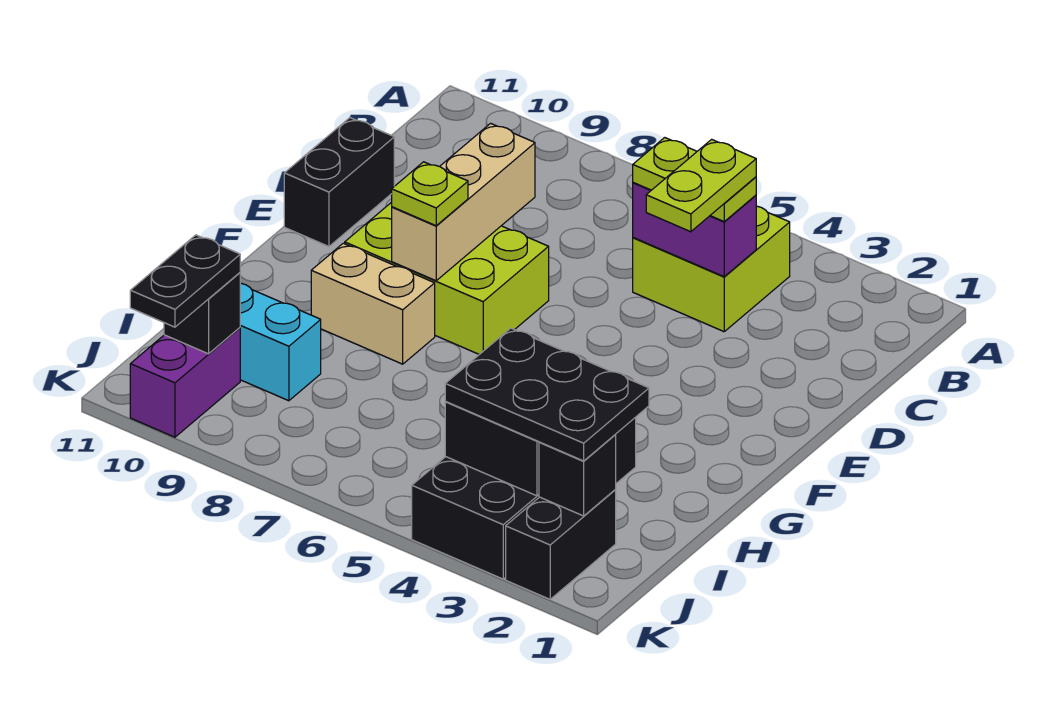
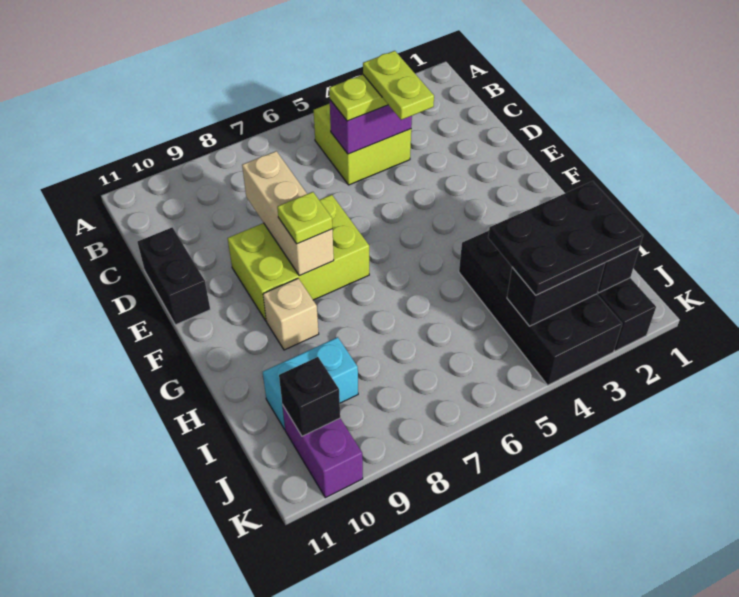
tan brick G8:G9 level 1 -> tan brick G9 level 1
black plate J10:K10 level 3 -> none

